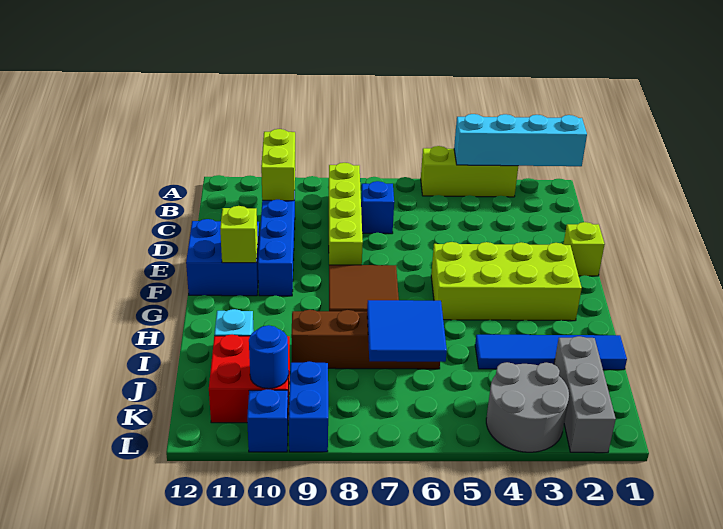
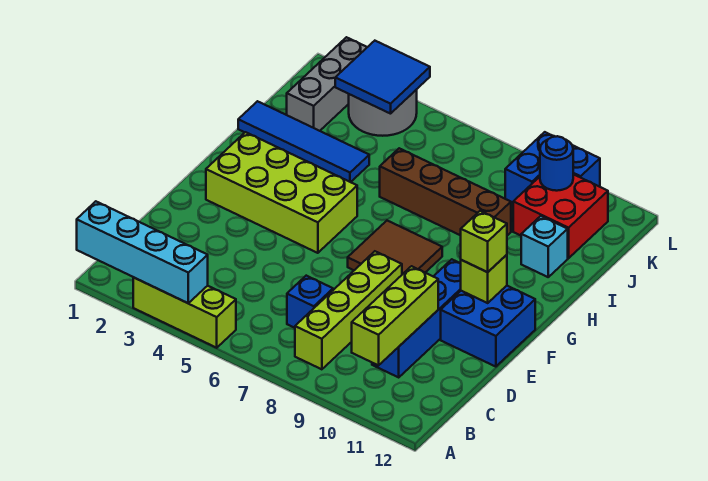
lime brick B10:C10 level 2 -> lime brick B10:D10 level 2
lime brick E1 level 1 -> lime brick F11 level 3
blue tile I6:J7 level 2 -> blue tile K3:L4 level 2

